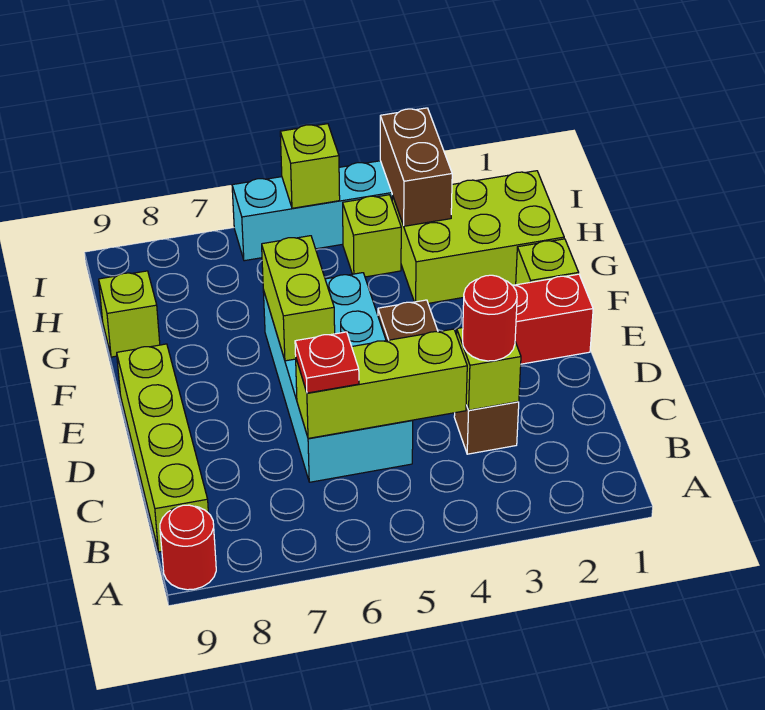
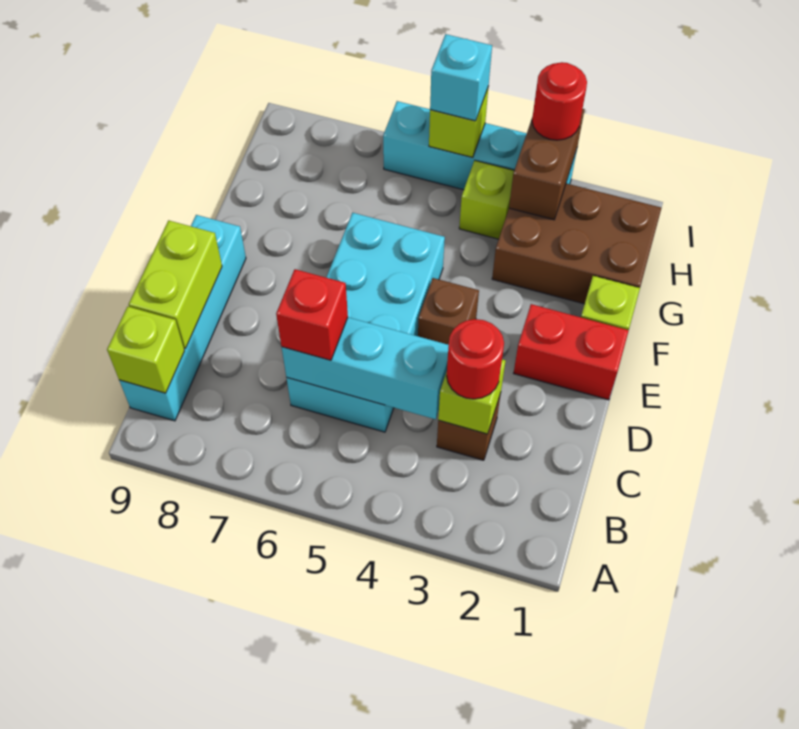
red round brick A9 level 1 -> red round brick I3 level 3
lime brick B9:E9 level 1 -> cyan brick B9:E9 level 1
lime brick C4:C6 level 2 -> cyan brick C4:C6 level 2
red plate C6 level 3 -> red brick C6 level 3
lime brick E6:F6 level 2 -> lime brick C9:D9 level 2
lime brick G1:H3 level 1 -> brown brick G1:H3 level 1
lime brick G9 level 1 -> lime brick B9 level 2
none -> cyan brick I5 level 3

